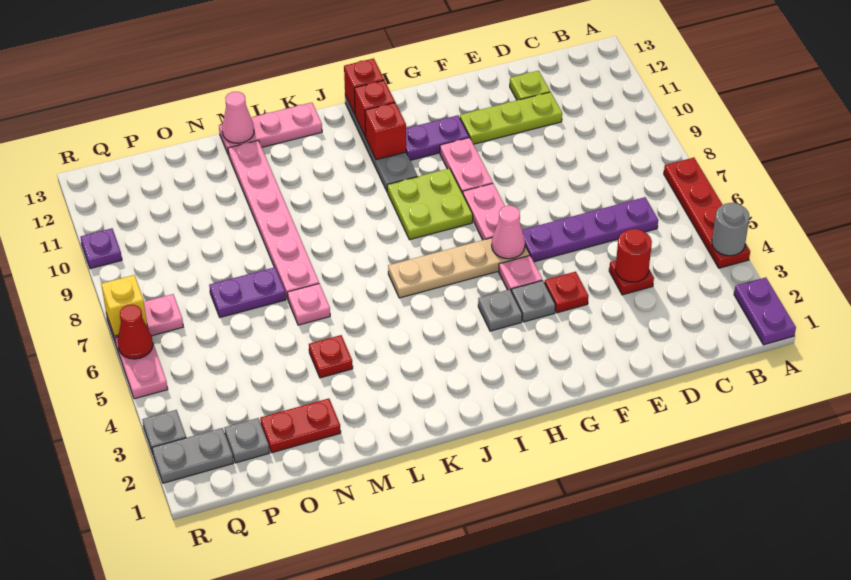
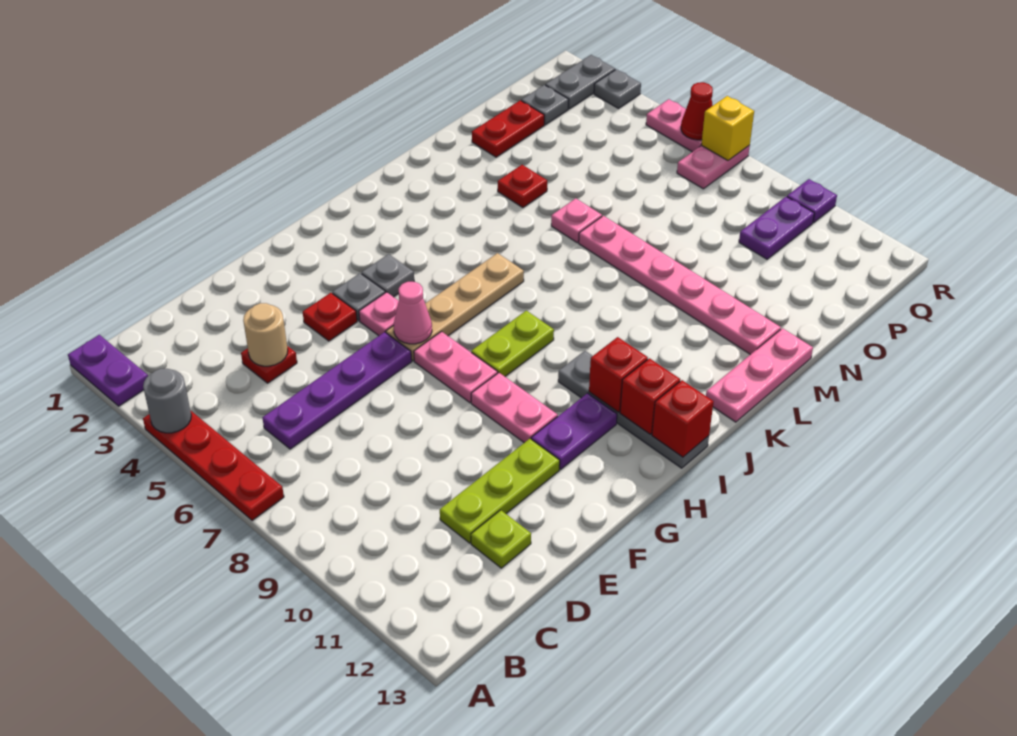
red round brick D4 level 2 -> tan round brick D4 level 2
lime plate H8:I9 level 1 -> lime plate H8:I8 level 1
pink cone M13 level 2 -> none
purple plate N7:O7 level 1 -> purple plate P10:Q10 level 1

